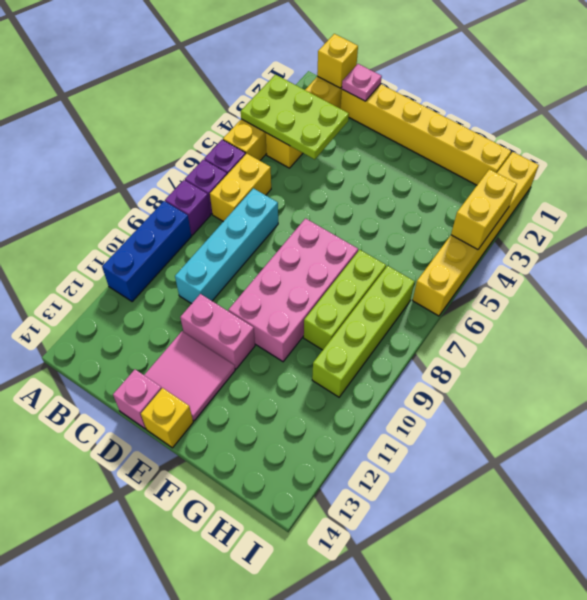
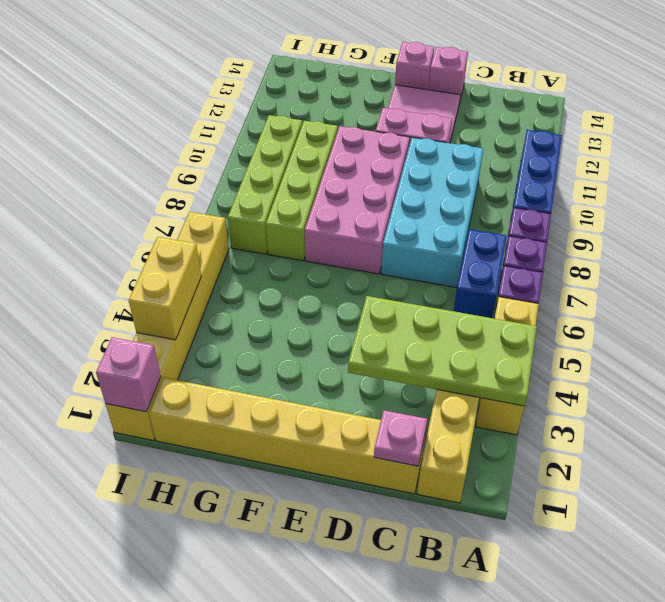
lime plate A3:C4 level 2 -> lime plate A3:D4 level 2
yellow brick B1 level 2 -> none
yellow brick B6:B7 level 1 -> blue brick B6:B7 level 1
cyan brick C7:C10 level 1 -> cyan brick C7:D10 level 1
yellow brick E14 level 1 -> pink brick E14 level 1
lime brick G7:G9 level 1 -> lime brick G7:G10 level 1
none -> pink brick I1 level 2

